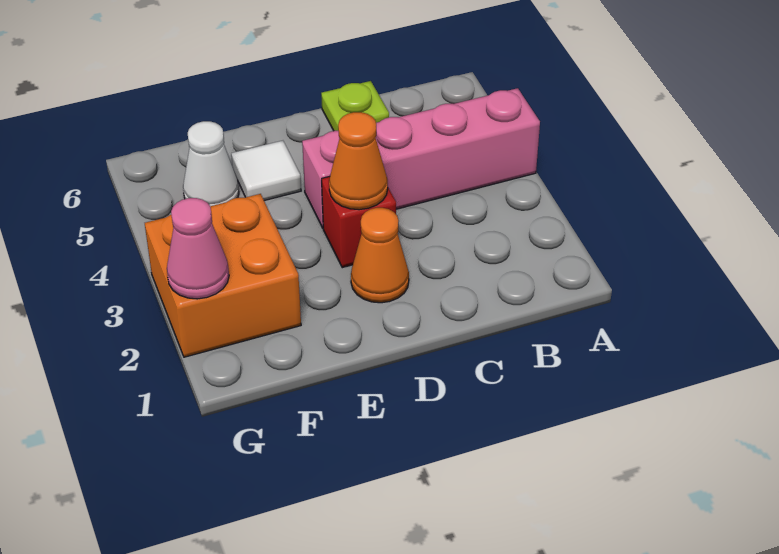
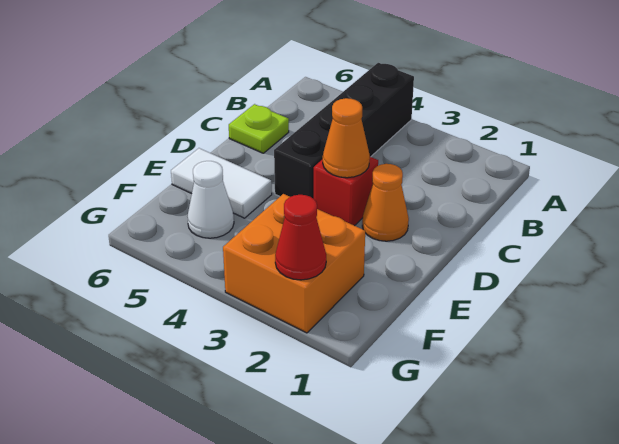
pink brick A4:D4 level 1 -> black brick A4:D4 level 1
white tile E5 level 1 -> white tile E5:E6 level 1
pink cone G2 level 2 -> red cone G2 level 2

